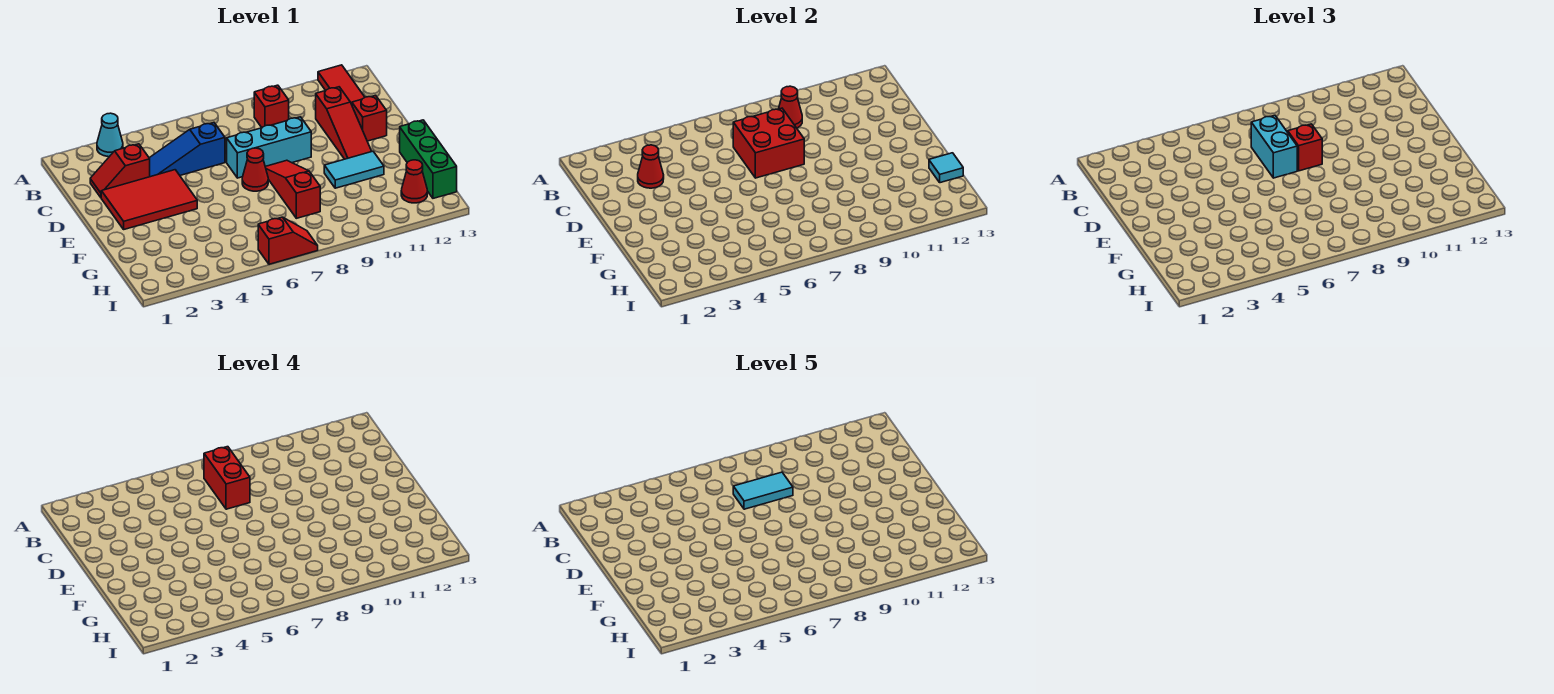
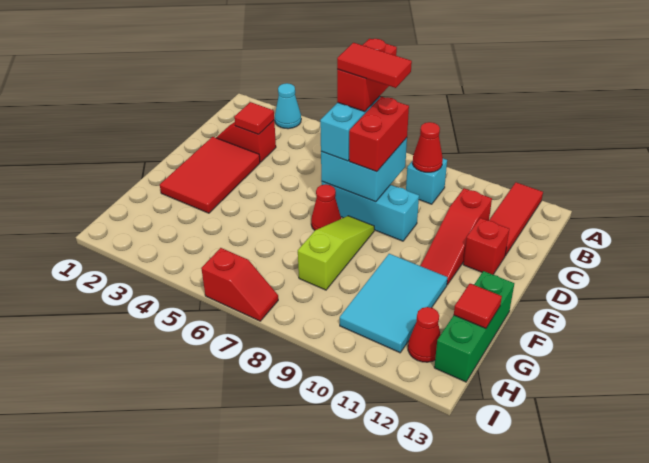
red brick B9 level 1 -> cyan brick B9 level 1
red cone C3 level 2 -> red tile C3 level 2
blue slope C4:C6 level 1 top 6 -> none
red brick C7:D8 level 2 -> cyan brick C7:D8 level 2
cyan tile C7:C8 level 5 -> red tile C7:C8 level 5
red tile D2:E4 level 1 -> red tile D2:F3 level 1
red brick D8 level 3 -> red brick C8:D8 level 3
red slope E8:G8 level 1 top G -> lime slope E8:G8 level 1 top G
cyan tile F10:F11 level 1 -> cyan tile F10:H11 level 1
cyan tile G13 level 2 -> red tile G13 level 2

